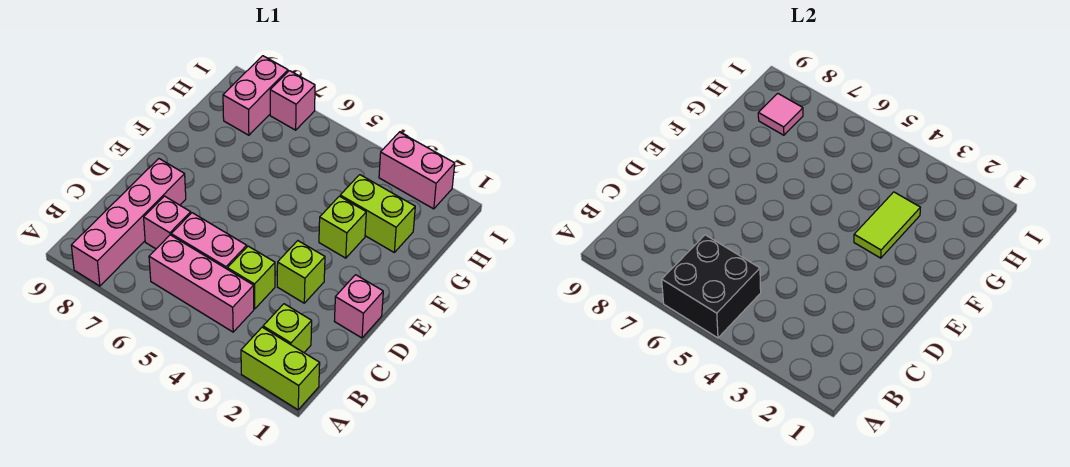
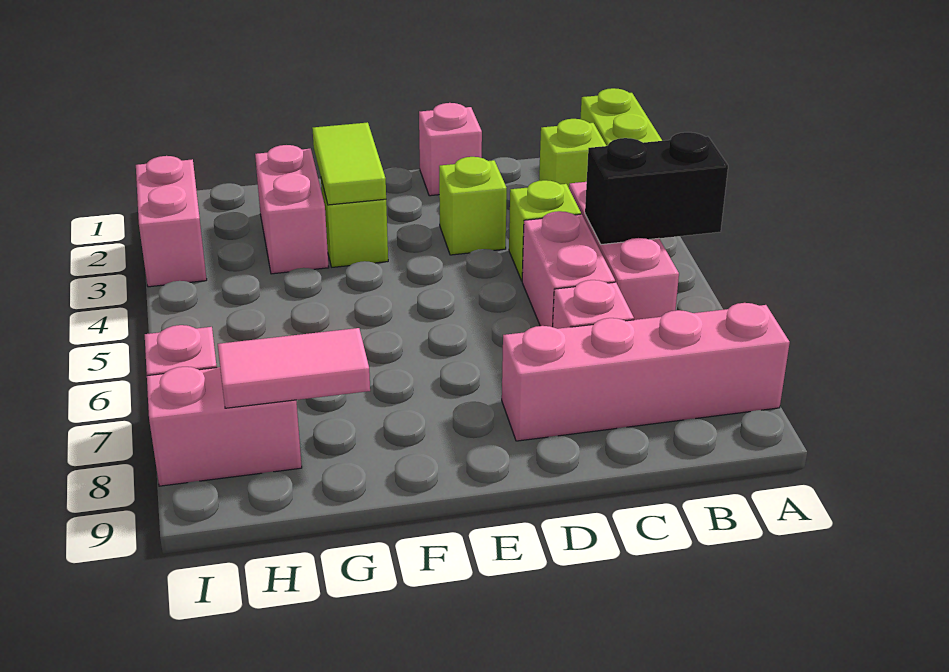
black brick A5:B6 level 2 -> black brick A5:B5 level 2
lime tile F3:G3 level 2 -> lime tile F2:F3 level 2
lime brick G2:G3 level 1 -> pink brick G2:G3 level 1
pink tile H8 level 2 -> pink tile G8:H8 level 2

